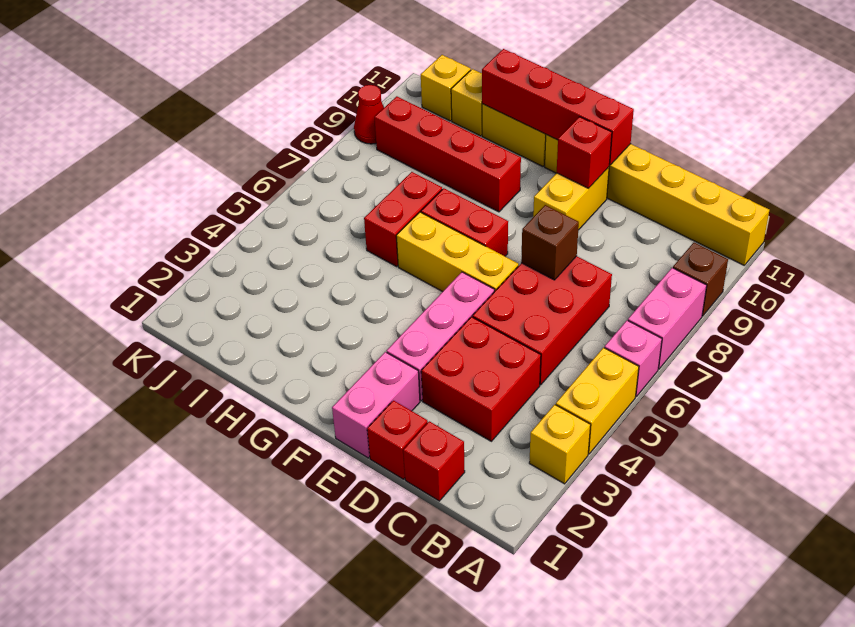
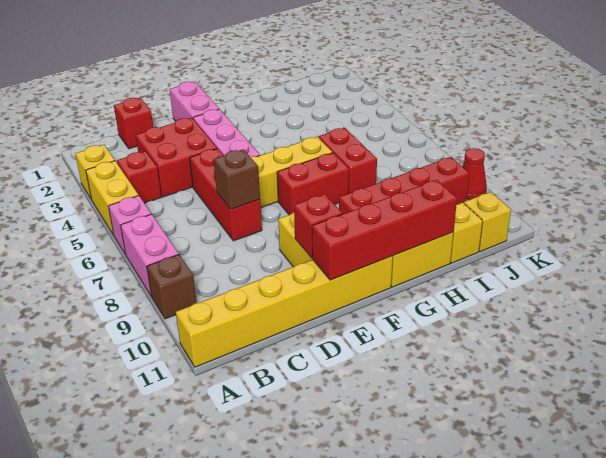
red brick C5:D7 level 1 -> red brick D5:D7 level 1
red brick D1 level 1 -> red brick B4 level 1

